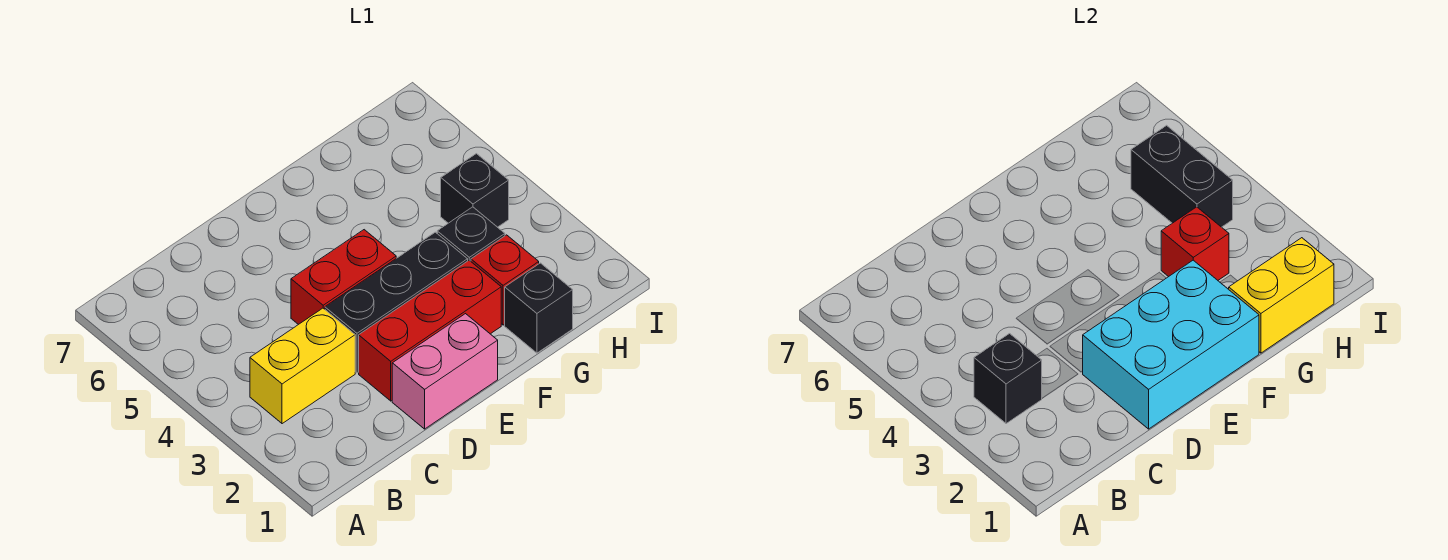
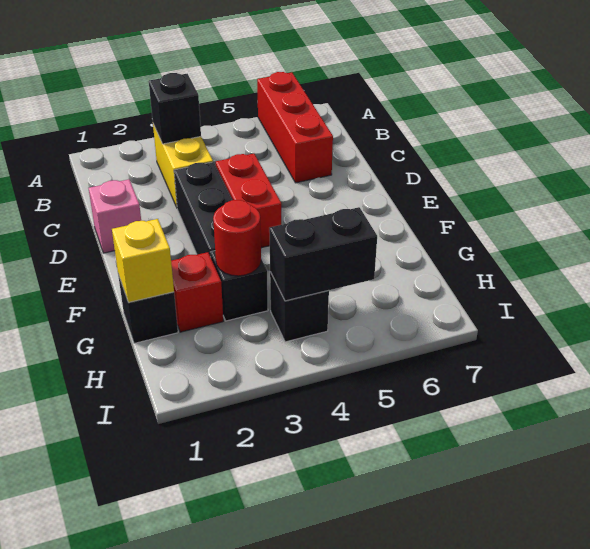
pink brick D1:E1 level 1 -> pink brick D1 level 1
cyan brick D1:F2 level 2 -> none
red brick D2:F2 level 1 -> red brick A6:C6 level 1
yellow brick G1:H1 level 2 -> yellow brick G1 level 2
red brick G3 level 2 -> red round brick G3 level 2

